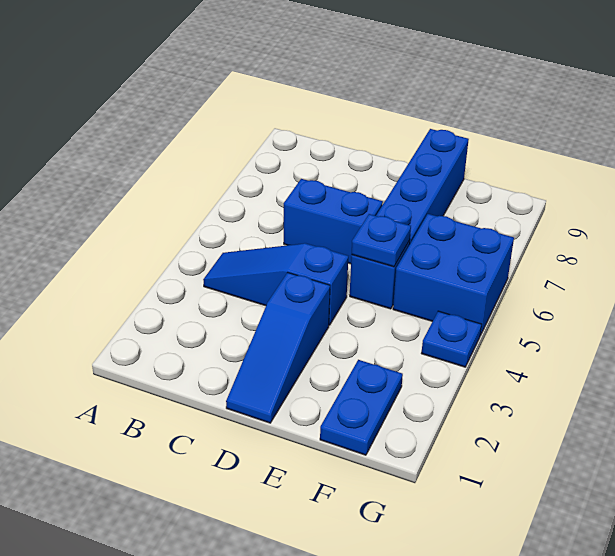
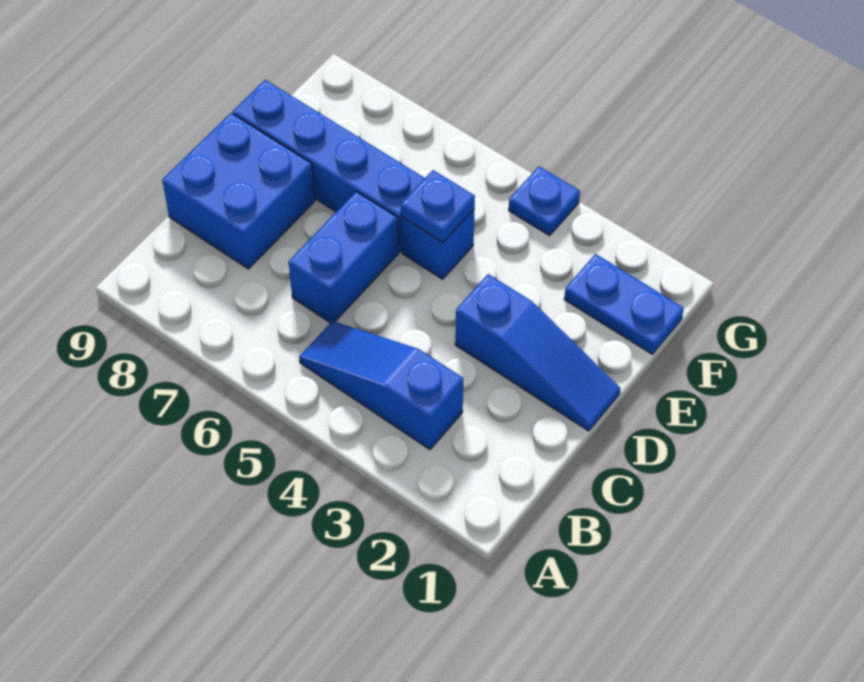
blue slope B4:D4 level 1 top D -> blue slope B3:B5 level 1 top 3
blue brick F5:G6 level 1 -> blue brick C8:D9 level 1

